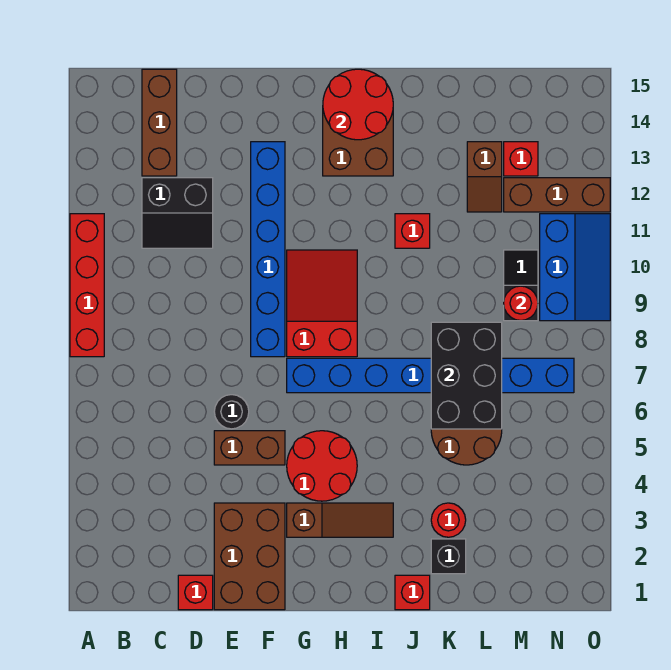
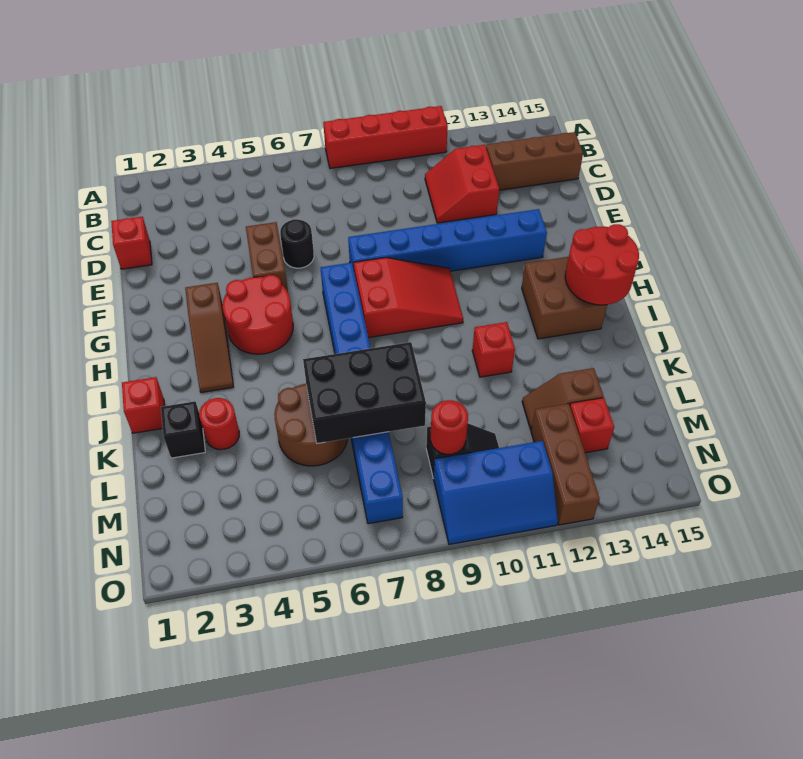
black slope C11:D12 level 1 top 12 -> red slope C11:D12 level 1 top 12
brown brick E1:F3 level 1 -> none

